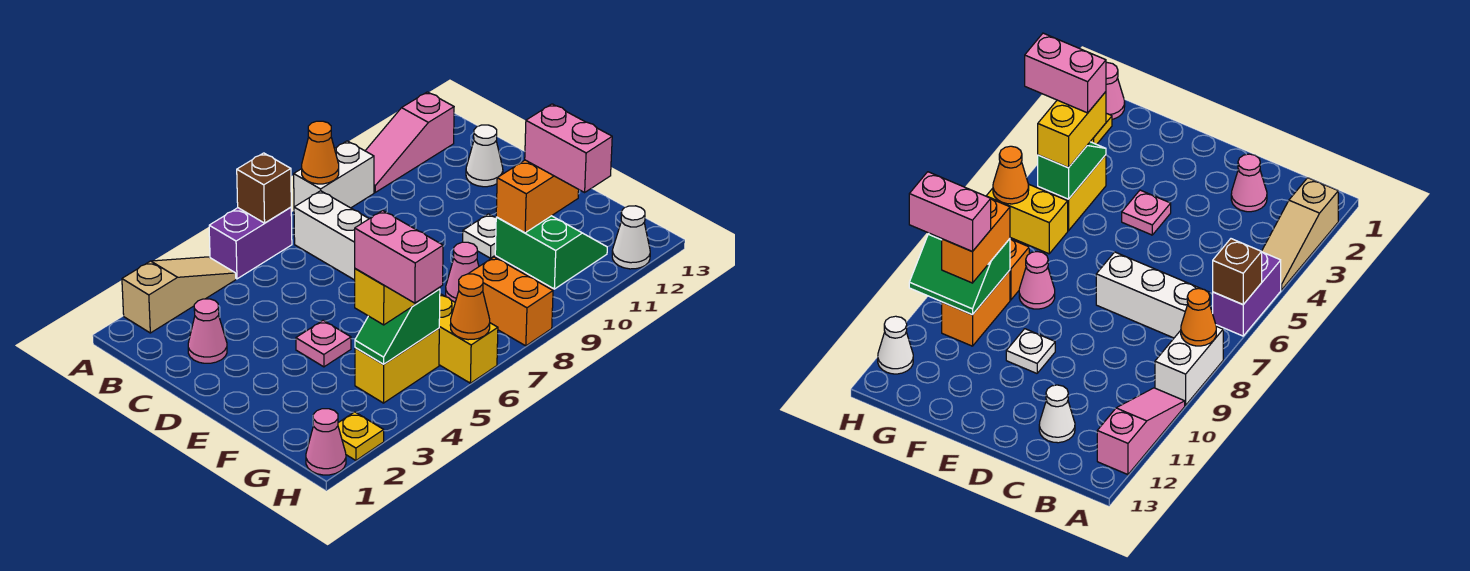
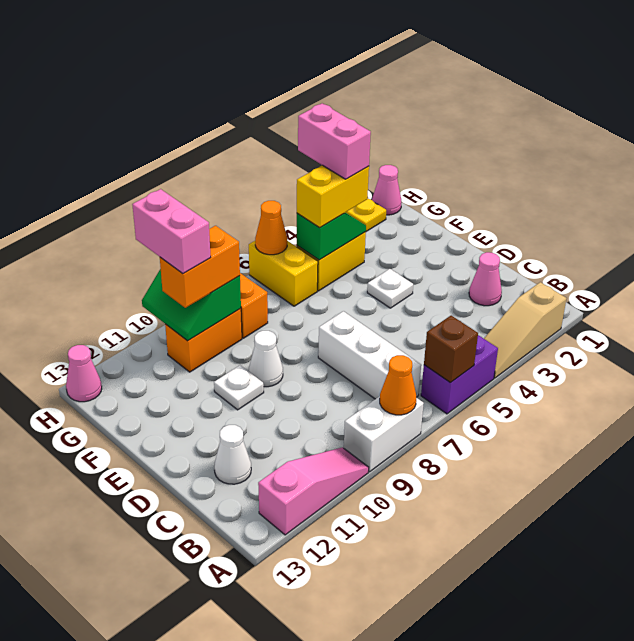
pink plate E4 level 1 -> white plate E4 level 1
pink cone F8 level 1 -> pink cone H13 level 1
white cone H12 level 1 -> white cone E9 level 1

